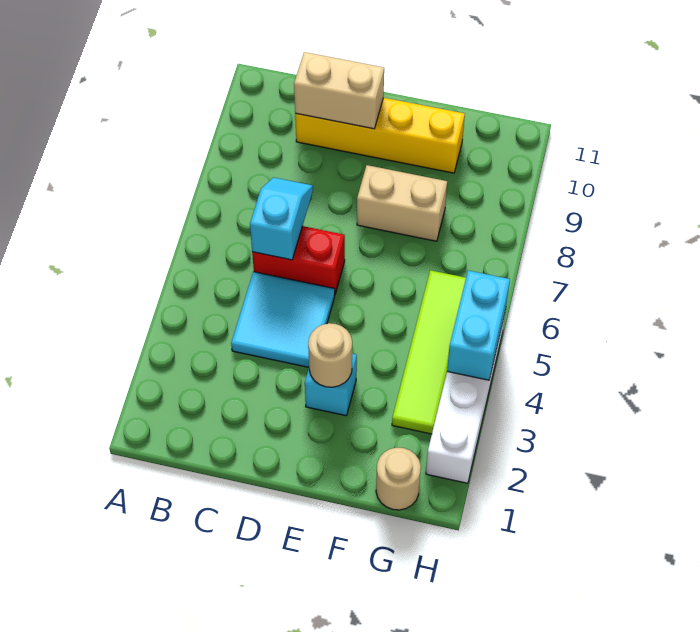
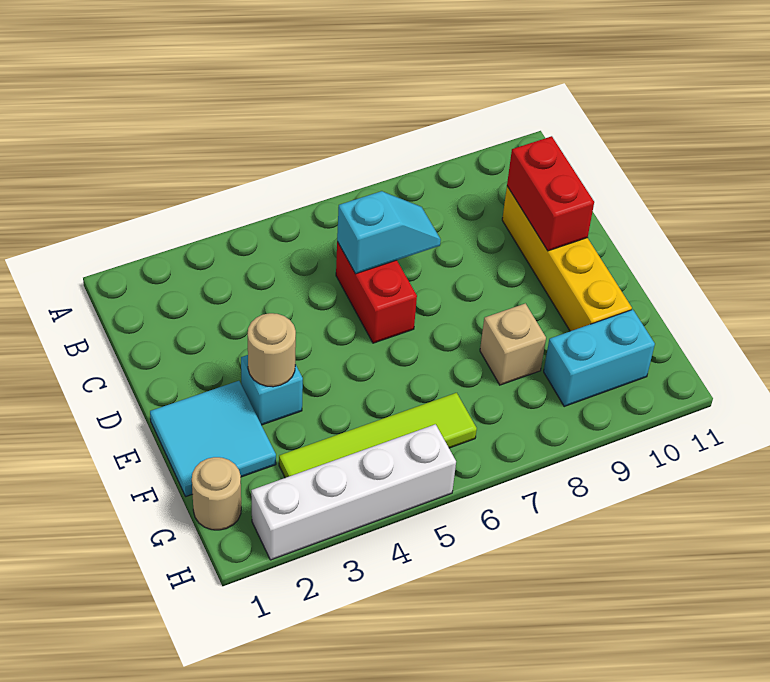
cyan tile C4:D5 level 1 -> cyan tile E1:F2 level 1
tan brick C10:D10 level 2 -> red brick C10:D10 level 2
tan brick E8:F8 level 1 -> tan brick F8 level 1
cyan brick H4:H5 level 2 -> cyan brick G9:G10 level 1

